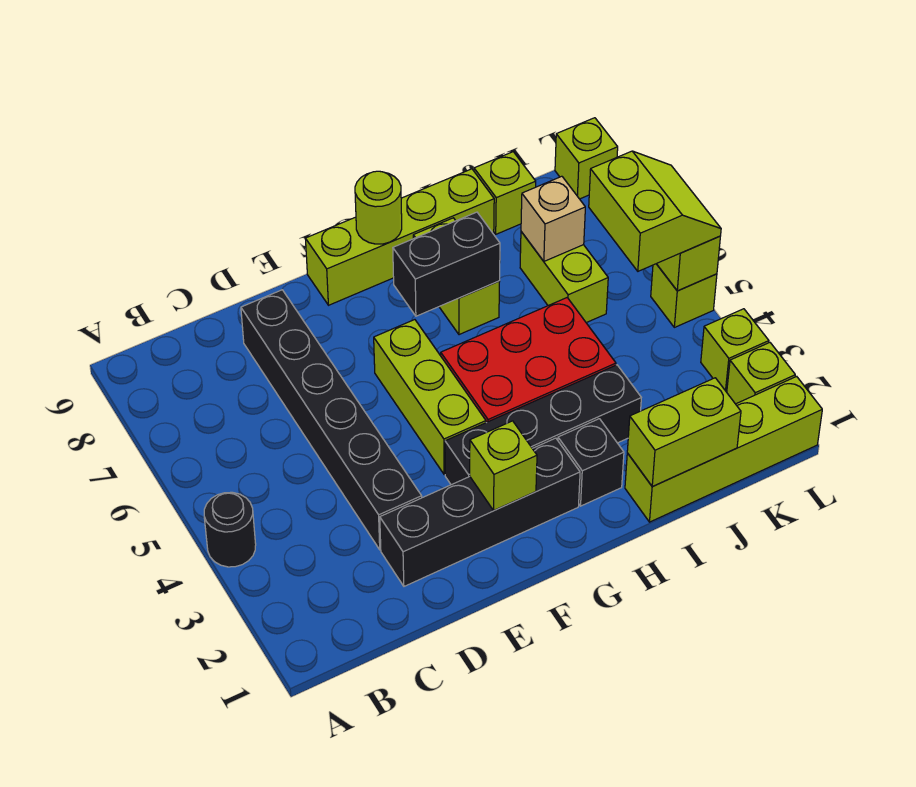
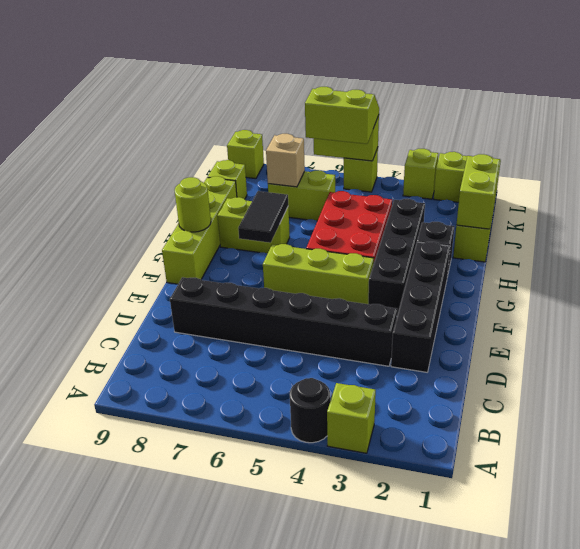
lime brick F2 level 2 -> lime brick A3 level 1
black brick G7:H7 level 2 -> black tile G7:H7 level 2

